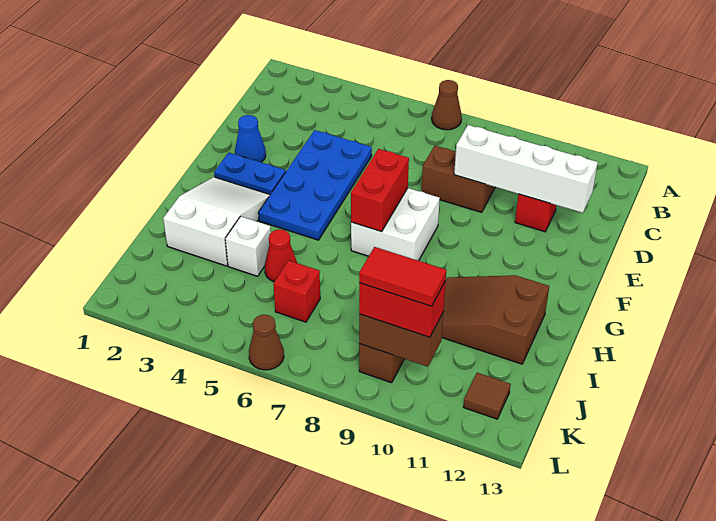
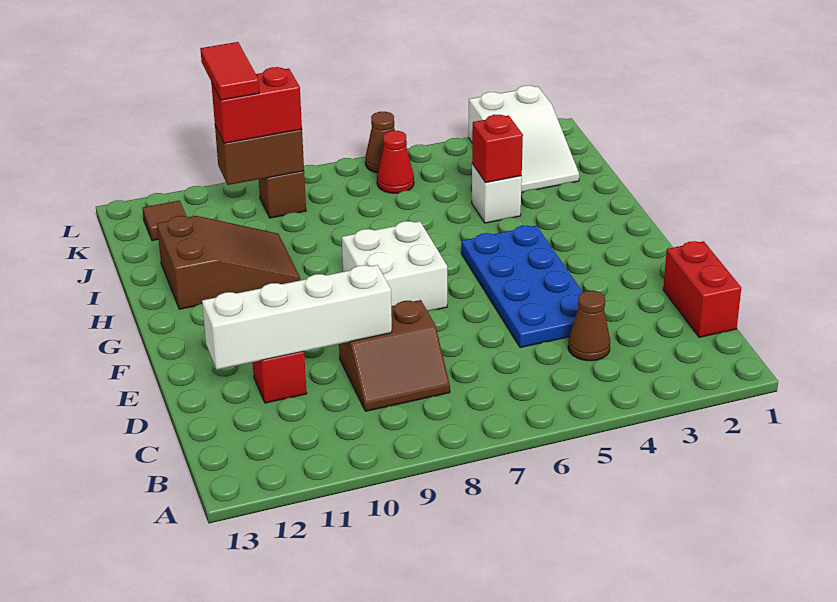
brown cone A7 level 1 -> brown cone C4 level 1
blue cone E2 level 1 -> none
blue plate F2:F3 level 1 -> none
red brick F7:G7 level 2 -> red brick C1:D1 level 1
white slope G2:I3 level 1 top I -> white slope J2:L3 level 1 top L
red cone I5 level 1 -> red cone K6 level 1
red brick J6 level 1 -> red brick I4 level 2
red tile K9:K10 level 4 -> red tile K10:L10 level 4

